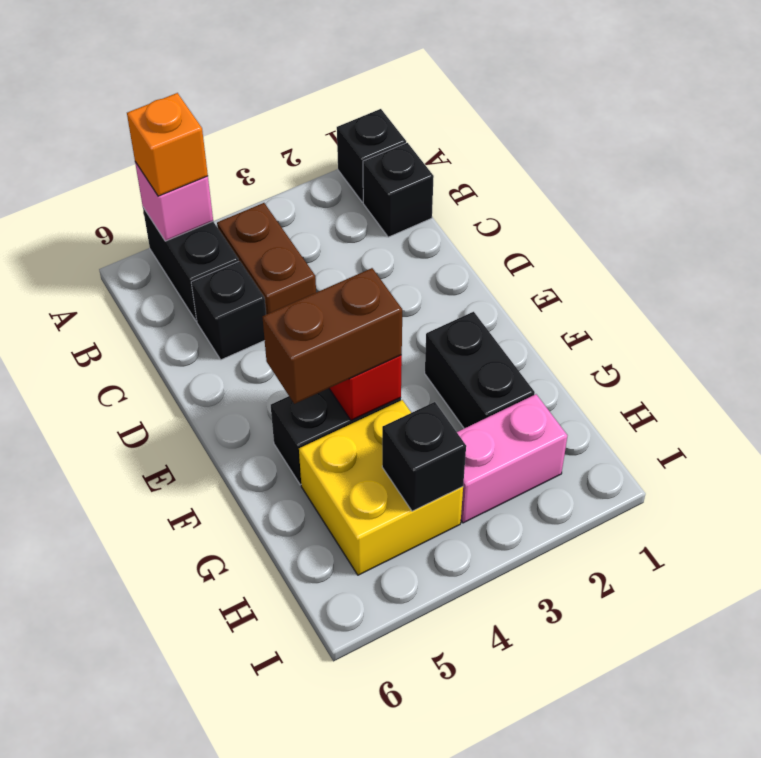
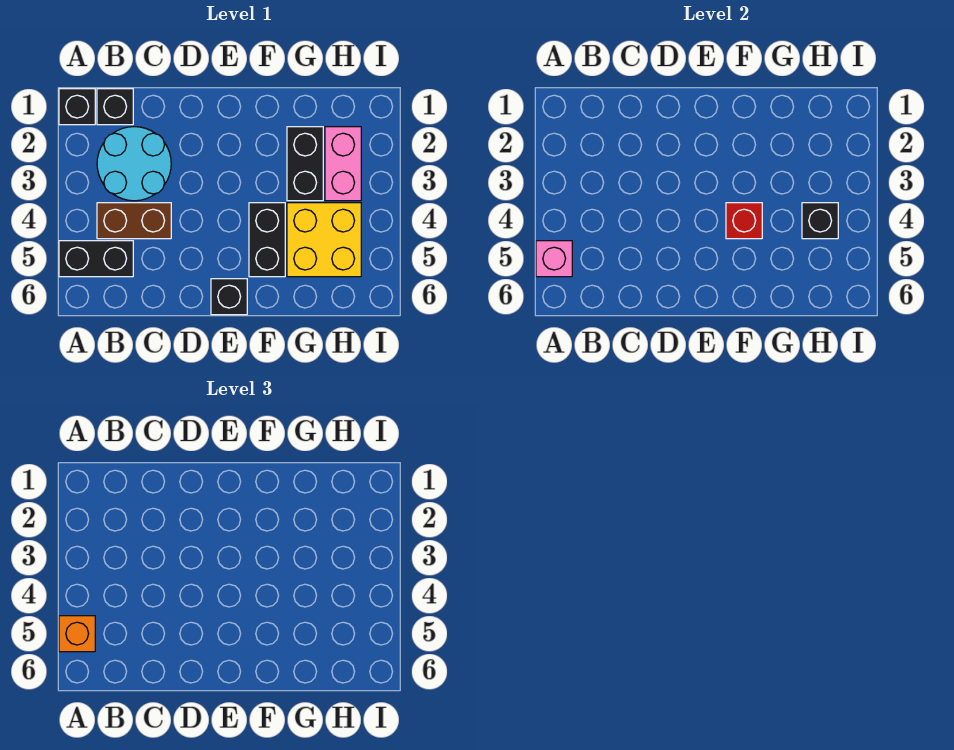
none -> cyan round brick B2:C3 level 1
black brick C5 level 1 -> black brick E6 level 1
black brick F2:G2 level 1 -> black brick G2:G3 level 1
brown brick F4:F5 level 3 -> none

